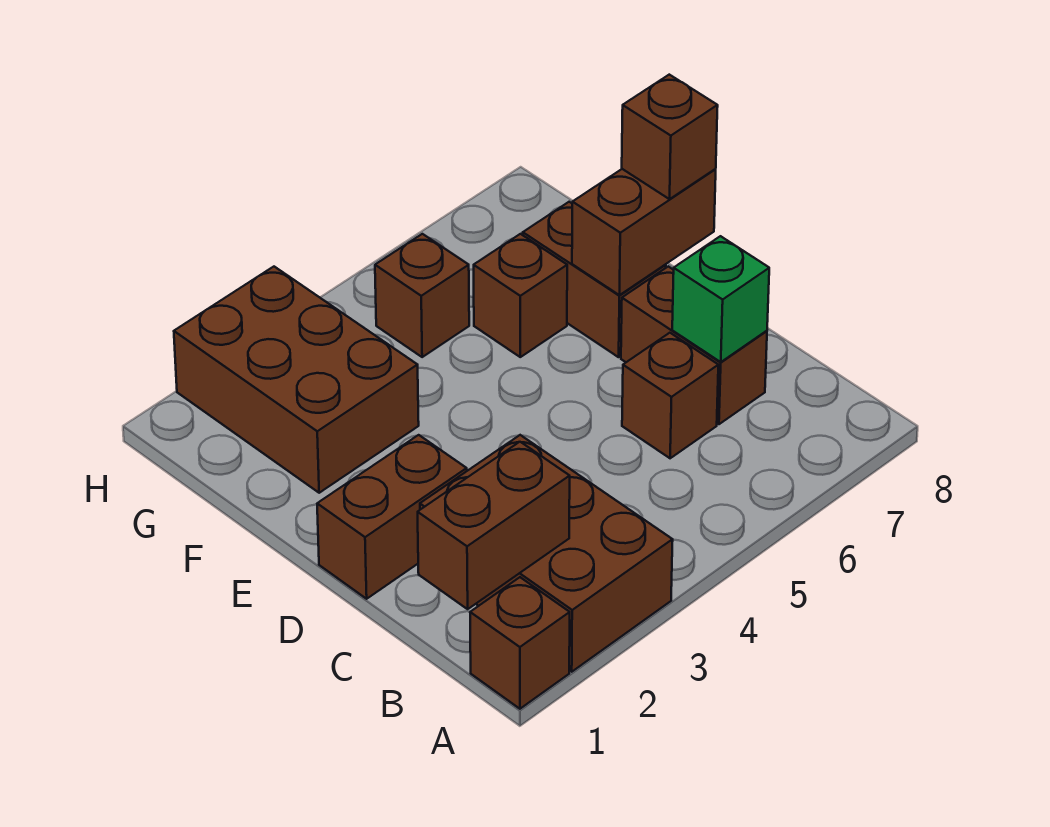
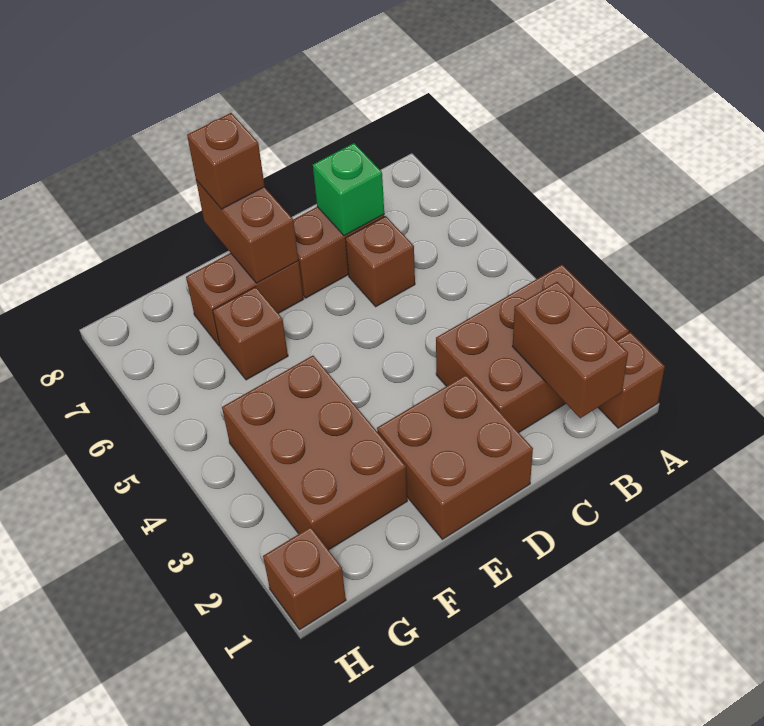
brown brick D1:D2 level 1 -> brown brick D1:E2 level 1
brown brick F2:H3 level 1 -> brown brick F2:G4 level 1
brown brick G5 level 1 -> brown brick H1 level 1

